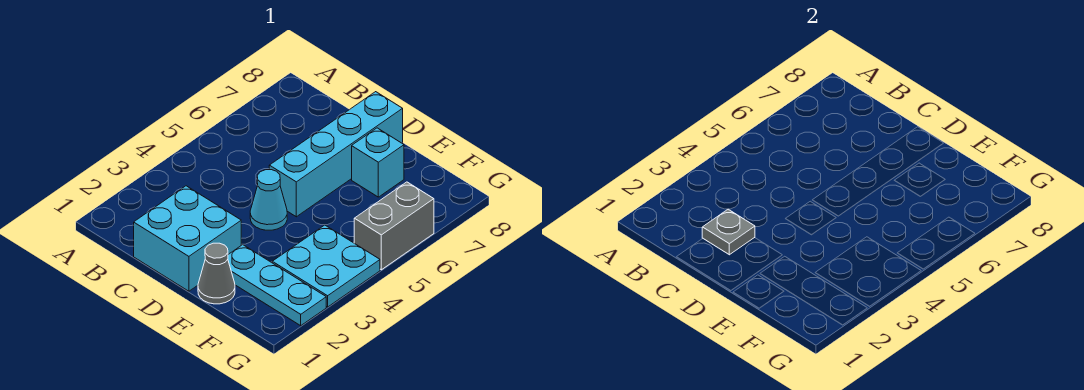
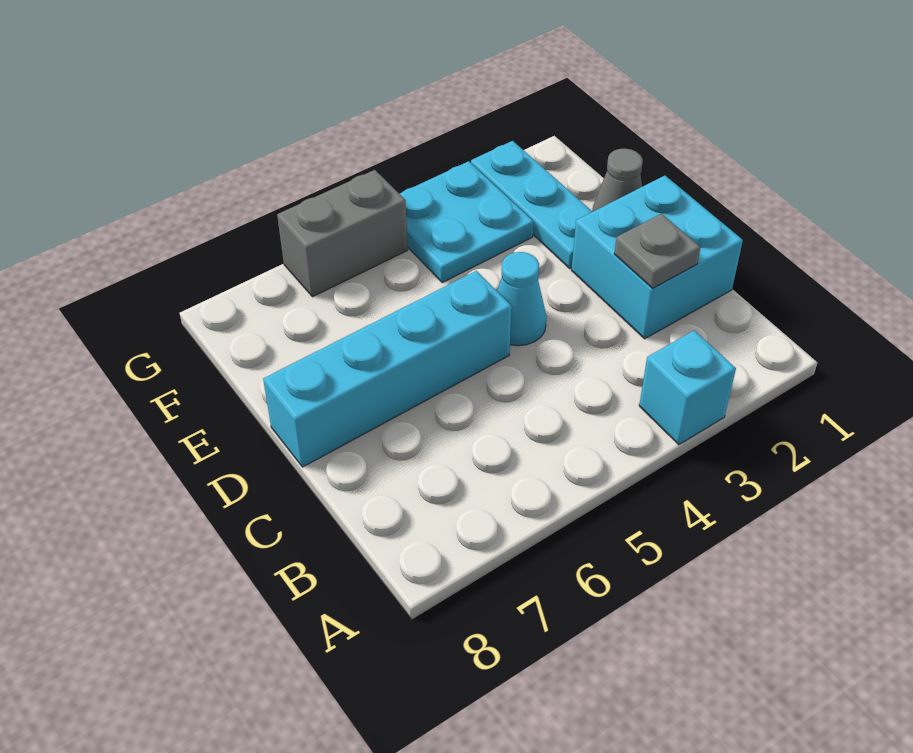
cyan brick E7 level 1 -> cyan brick A3 level 1

